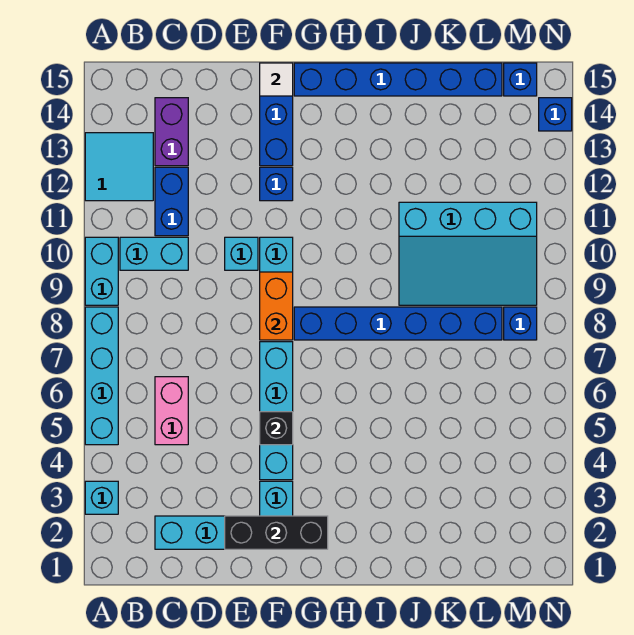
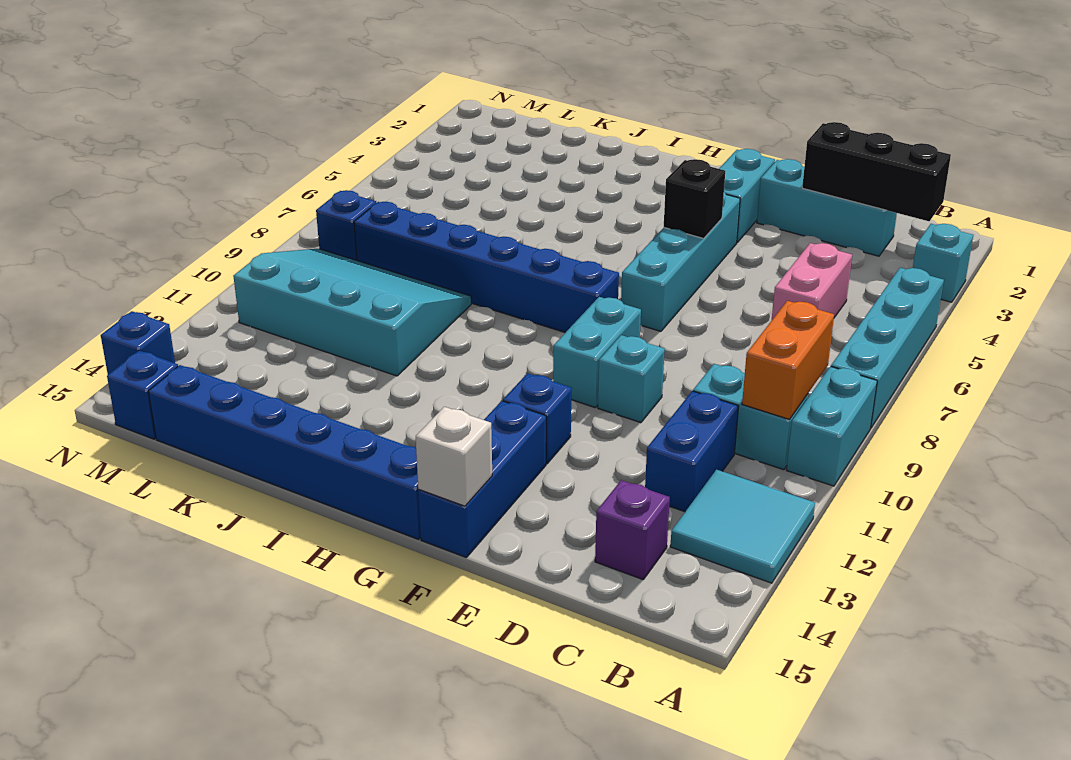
purple brick C13:C14 level 1 -> purple brick C14 level 1
black brick E2:G2 level 2 -> black brick B2:D2 level 2
orange brick F8:F9 level 2 -> orange brick B9:B10 level 2
white tile F15 level 2 -> white brick F15 level 2

